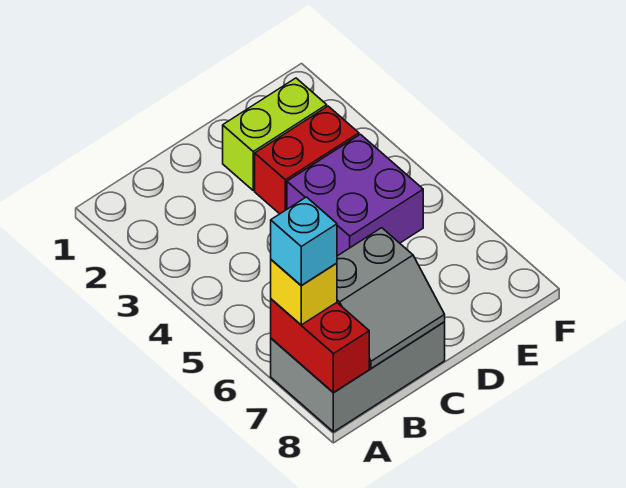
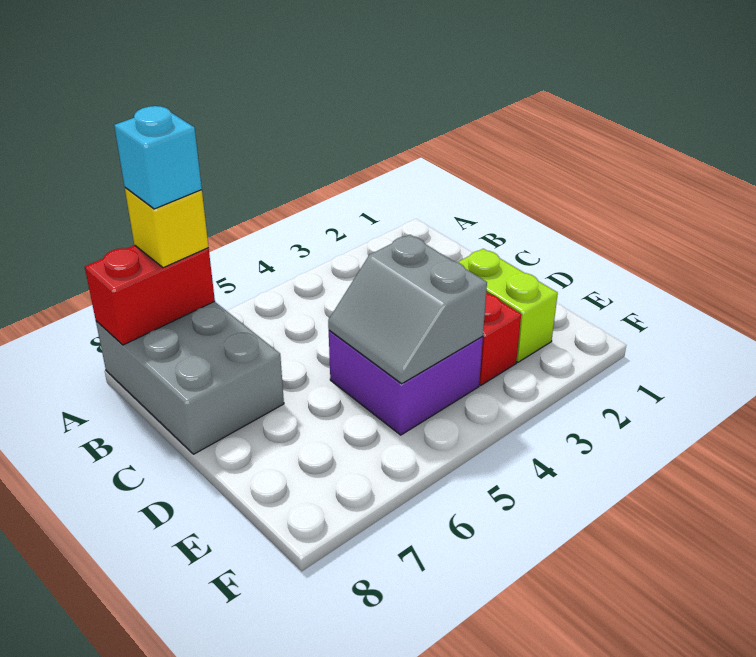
grey slope B7:C8 level 2 top 7 -> grey slope D4:E5 level 2 top 4

